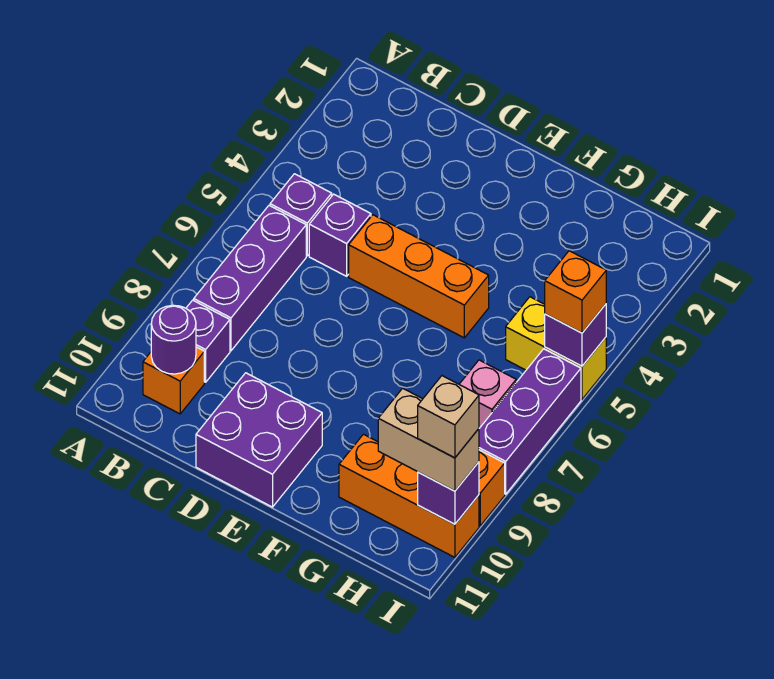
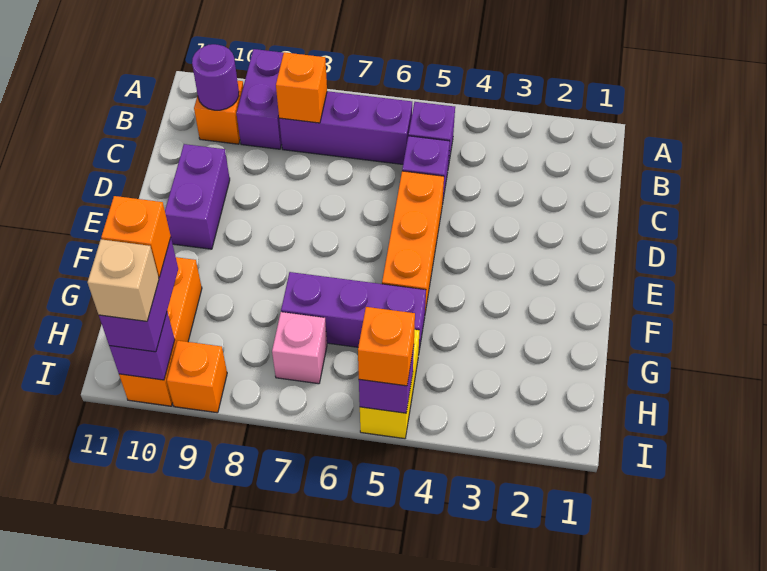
none -> orange brick B8 level 2
purple brick B9 level 1 -> purple brick A9:B9 level 1
purple brick D10:E11 level 1 -> purple brick D10:E10 level 1
tan brick H10:I10 level 3 -> purple brick H10:I10 level 3
none -> orange brick H10 level 4
purple brick I6:I8 level 1 -> purple brick G5:G7 level 1

